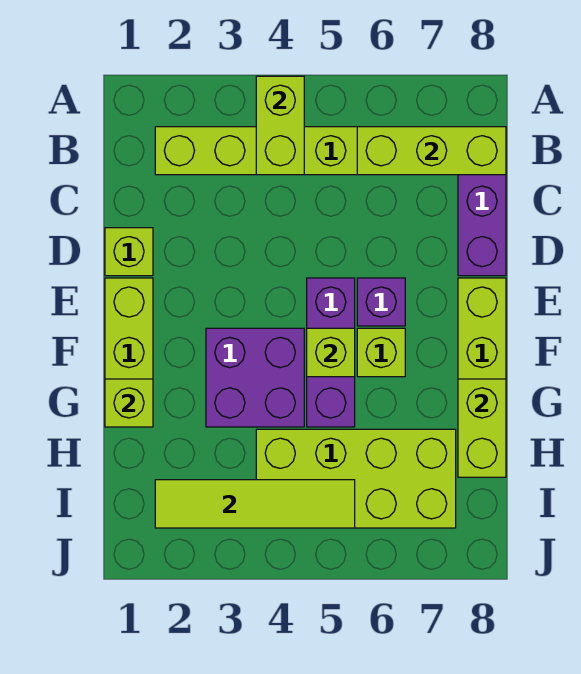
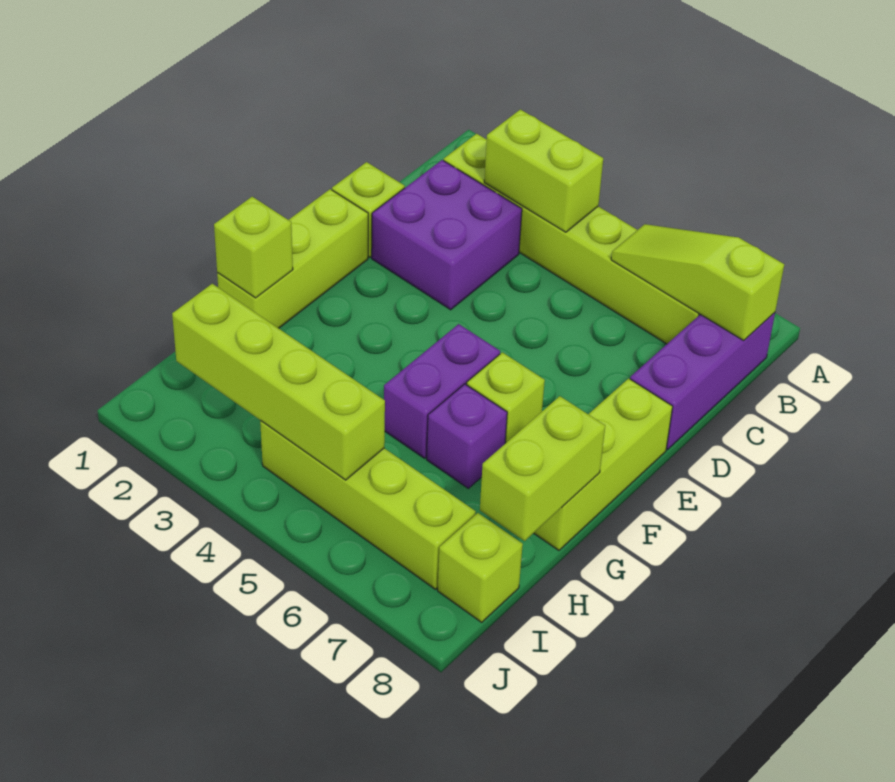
lime brick A4:B4 level 2 -> lime brick B3:B4 level 2
lime brick B6:B8 level 2 -> lime slope B6:B8 level 2 top 8
purple brick E5:G5 level 1 -> purple brick F5:G5 level 1
purple brick E6 level 1 -> purple brick G6 level 1
purple brick F3:G4 level 1 -> purple brick C2:D3 level 1
lime brick F5 level 2 -> lime brick I8 level 1
lime brick H4:I7 level 1 -> lime brick I4:I7 level 1
lime tile I2:I5 level 2 -> lime brick I2:I5 level 2

